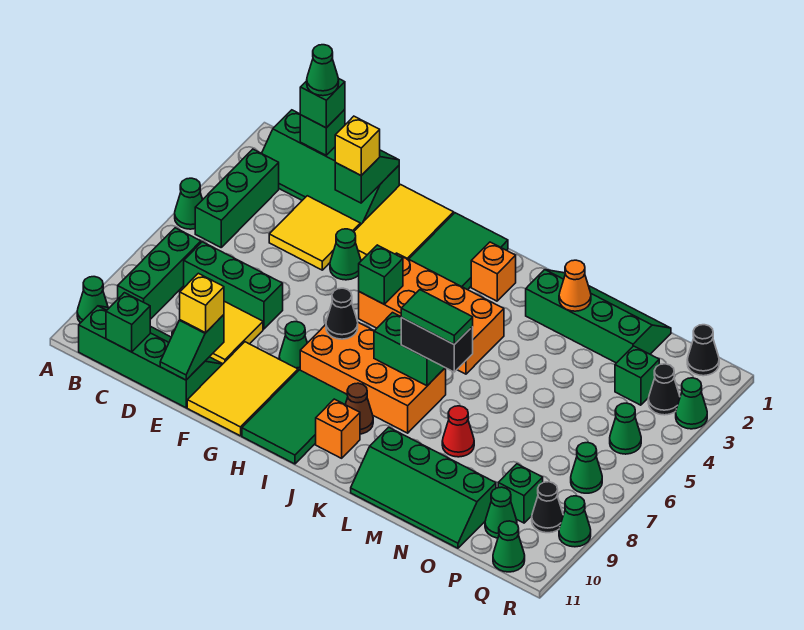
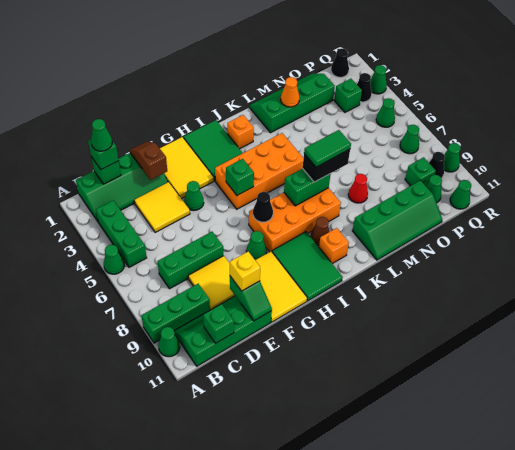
green brick B7:B9 level 1 -> green brick A9:C9 level 1
green slope E1:E2 level 2 top 2 -> brown slope E1:E2 level 2 top 2
yellow brick E2 level 3 -> none

